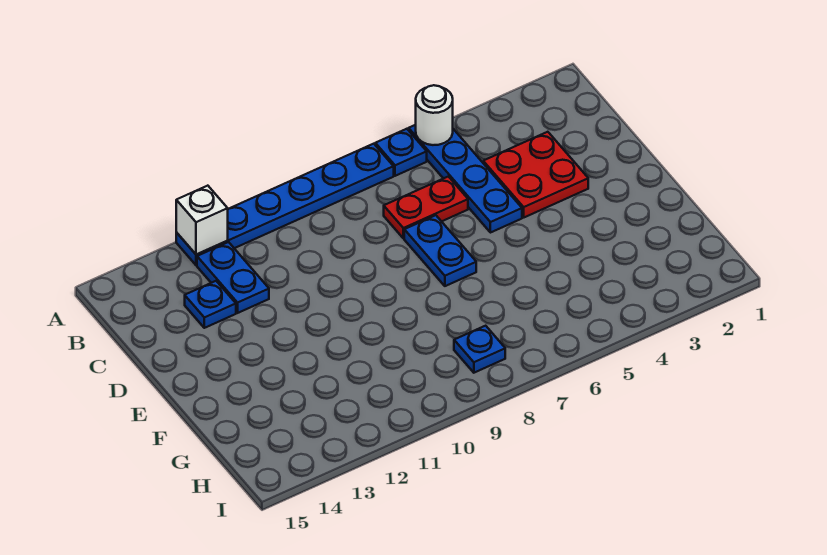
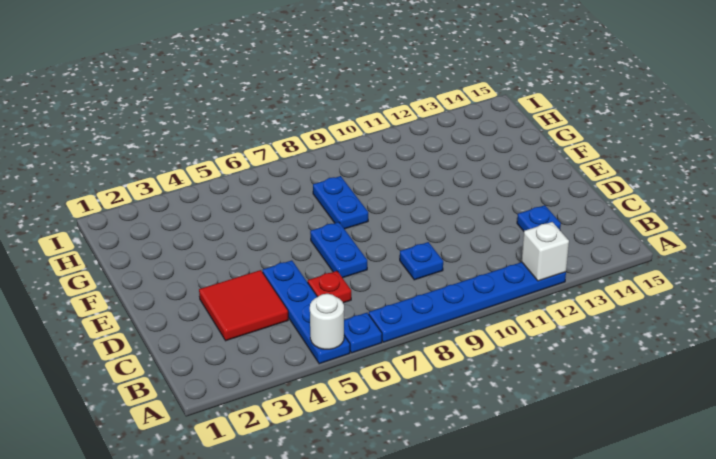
blue plate B12:C12 level 1 -> blue plate F8:G8 level 1
red plate C3:D4 level 1 -> red tile C3:D4 level 1
red plate C6:C7 level 1 -> red plate C6 level 1
blue plate H8 level 1 -> blue plate C9 level 1

